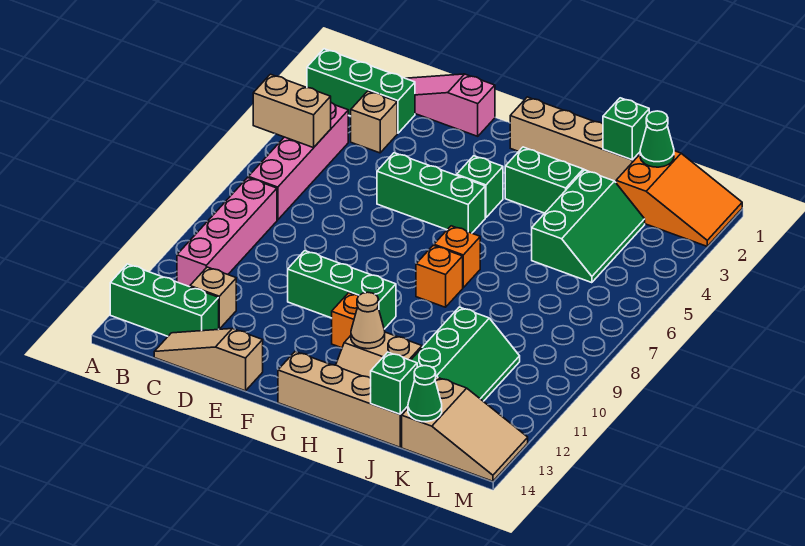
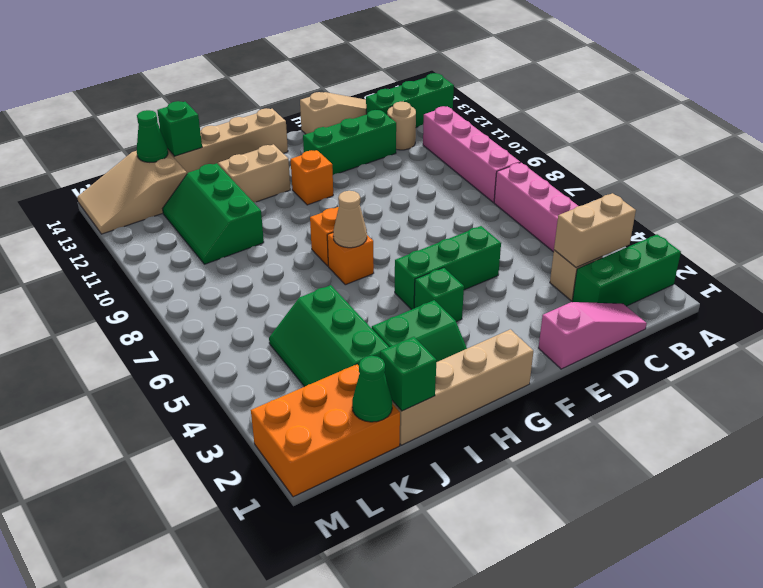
tan brick A5:B5 level 2 -> tan brick B3:C3 level 2
tan brick C12 level 1 -> tan round brick C12 level 1
green brick E10:G10 level 1 -> green brick D12:F12 level 1
tan cone H12 level 2 -> tan cone H7 level 2
orange slope K1:M2 level 1 top K -> orange brick K1:M2 level 1

